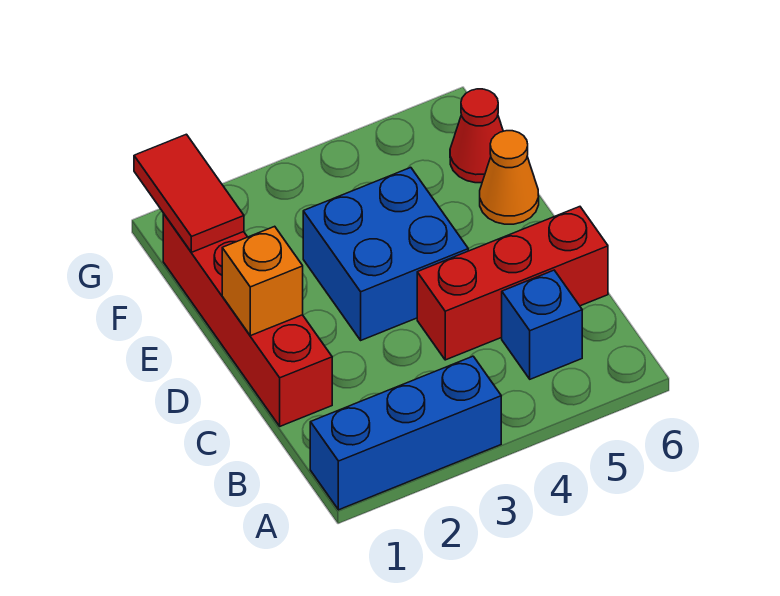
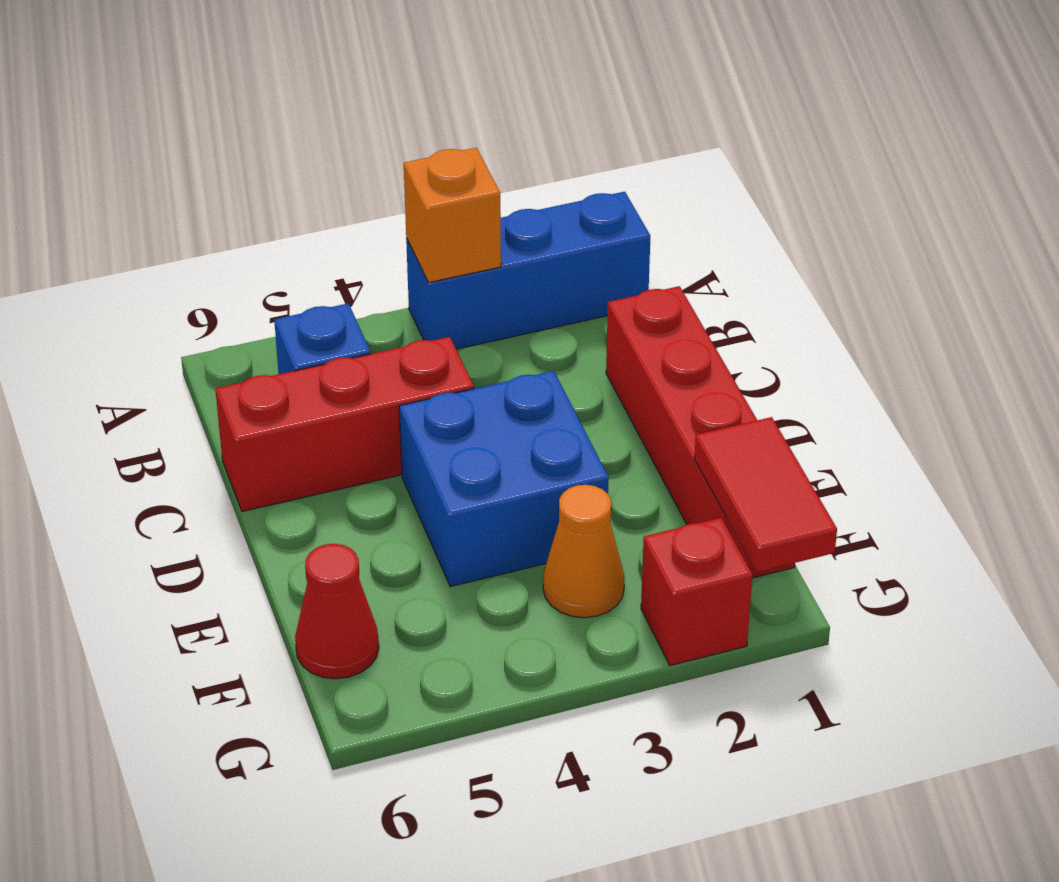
orange brick D1 level 2 -> orange brick A3 level 2
orange cone E6 level 1 -> orange cone F3 level 1
none -> red brick G2 level 1

